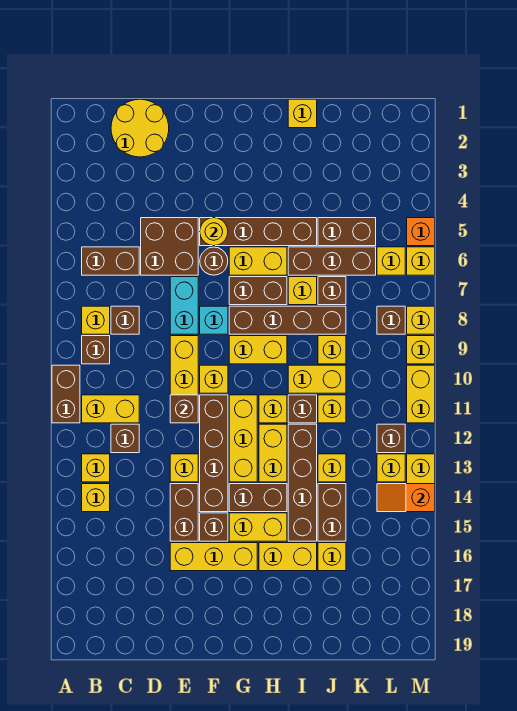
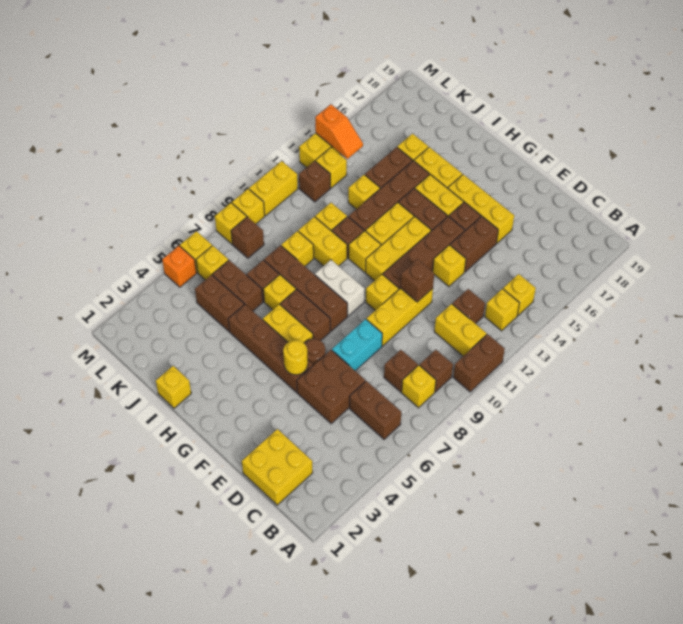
yellow round brick C1:D2 level 1 -> yellow brick C1:D2 level 1
cyan brick F8 level 1 -> none
yellow brick G9:H9 level 1 -> white brick G9:H9 level 1
brown brick I6:K6 level 1 -> brown brick J6:K6 level 1

